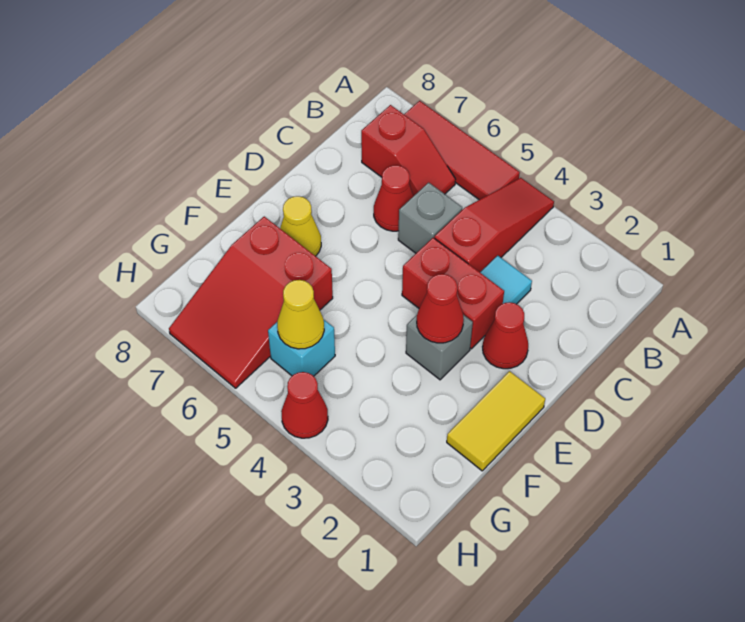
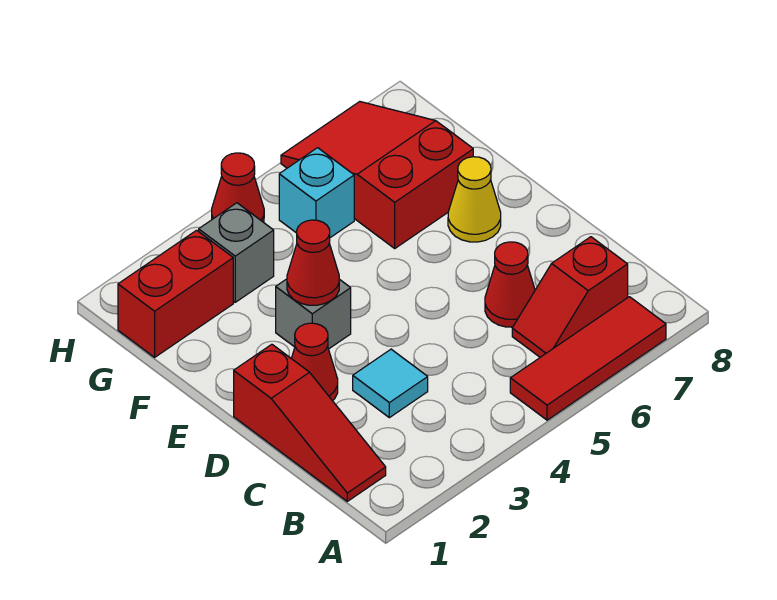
red slope A4:C4 level 1 top C -> red slope B1:D1 level 1 top D
grey brick C5 level 1 -> grey brick G3 level 1
red brick D3:D4 level 1 -> red brick G1:G2 level 1
yellow tile E1:F1 level 1 -> none
yellow cone G5 level 2 -> none

